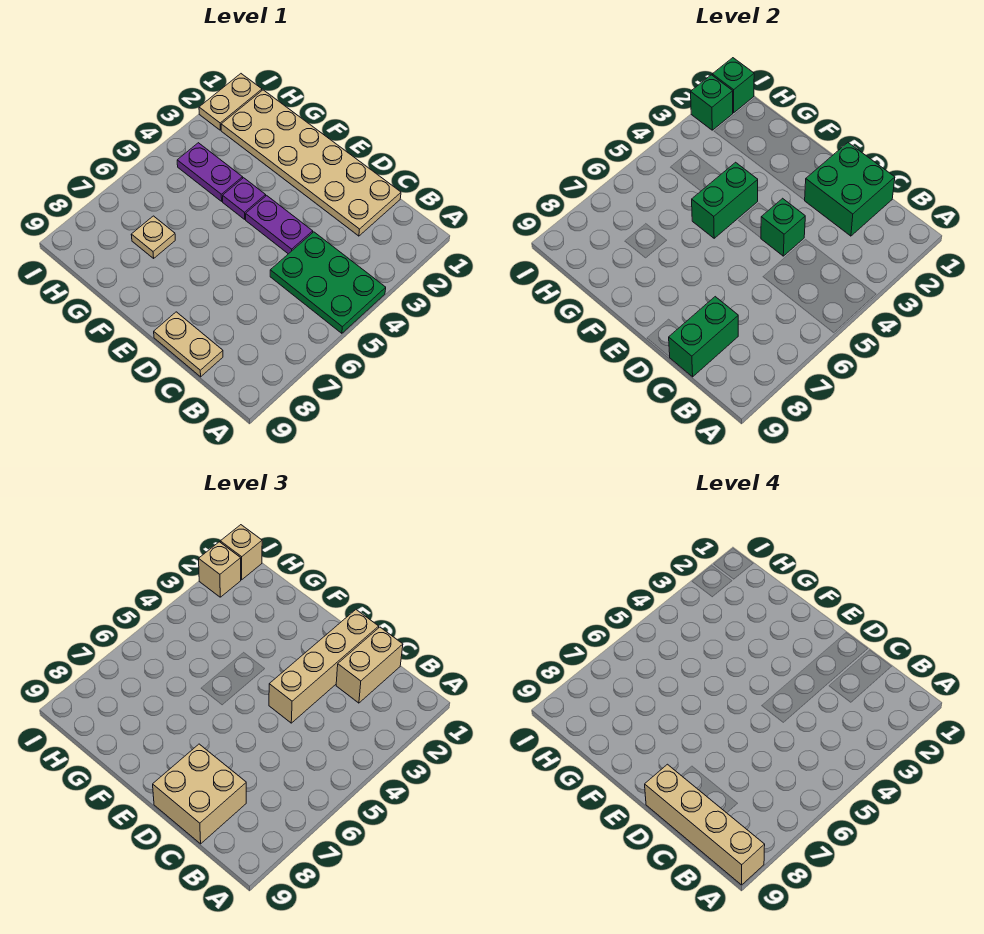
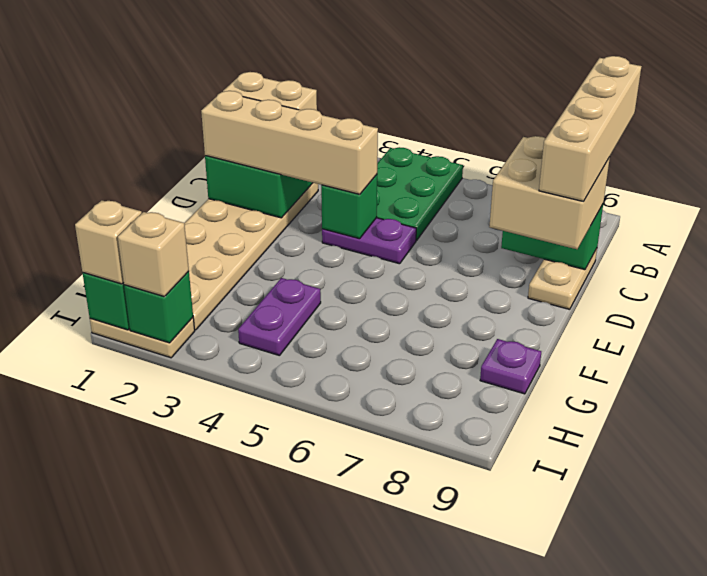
purple plate D4:E4 level 1 -> purple plate D4:D5 level 1
purple plate F4 level 1 -> purple plate G9 level 1
green brick F4:F5 level 2 -> none
tan plate G7 level 1 -> none

